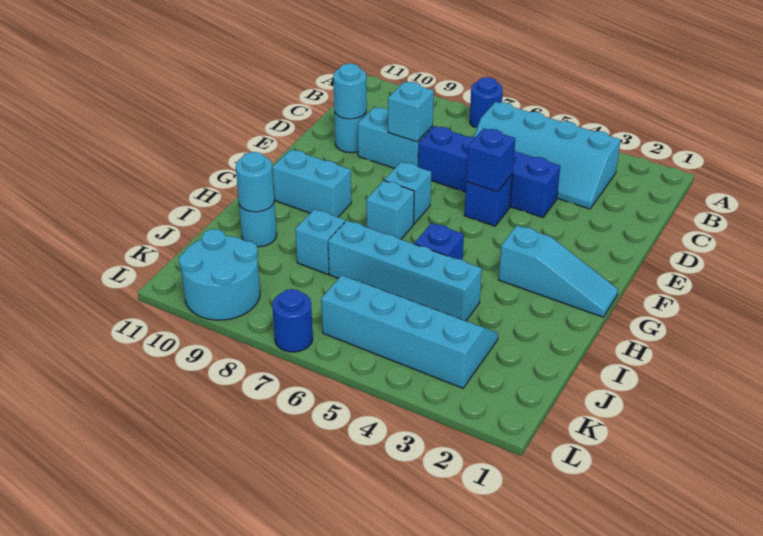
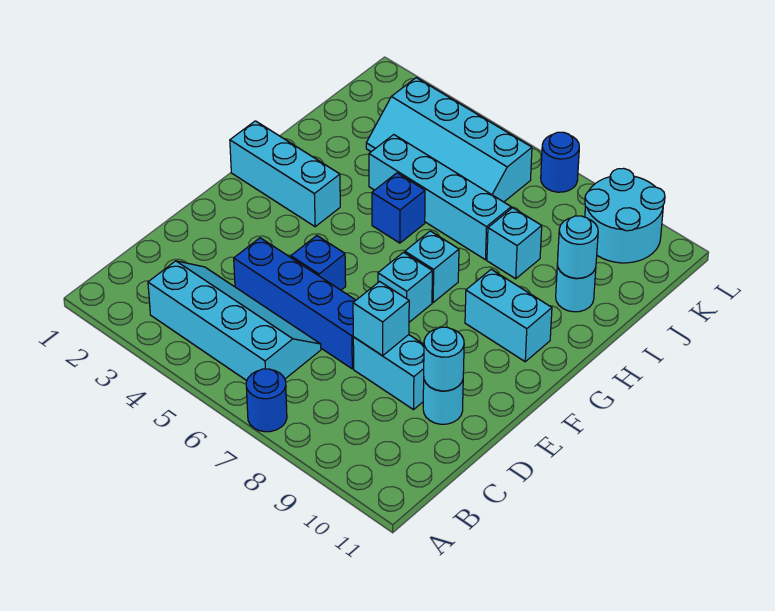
blue brick E5 level 2 -> none
cyan slope G1:G3 level 1 top 3 -> cyan brick G1:G3 level 1

